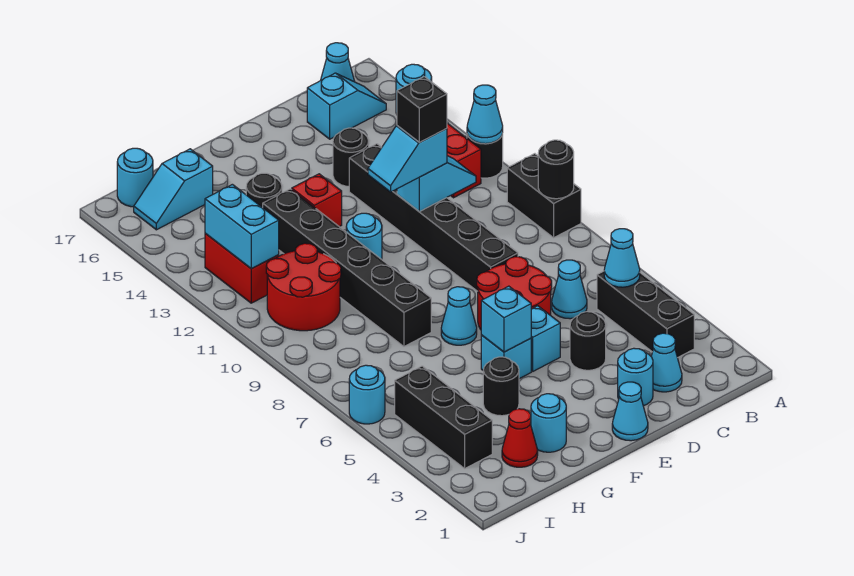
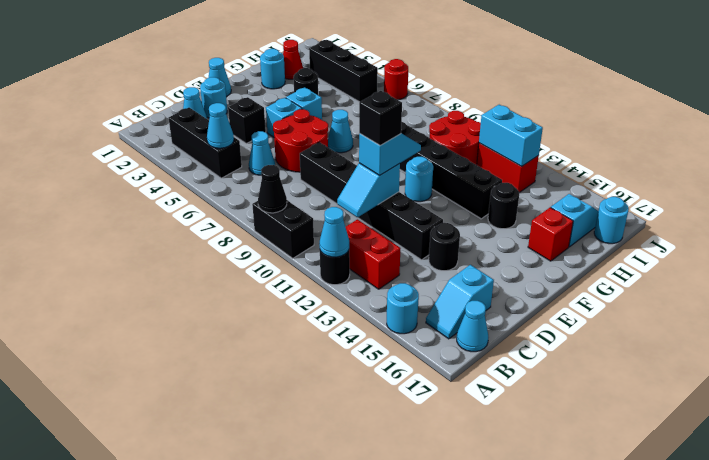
black round brick A9 level 2 -> black cone A9 level 2
black round brick D4 level 1 -> black brick D4 level 1
cyan brick F5 level 2 -> none
red brick F13 level 1 -> red brick G16 level 1
cyan round brick J6 level 1 -> red round brick J6 level 1

